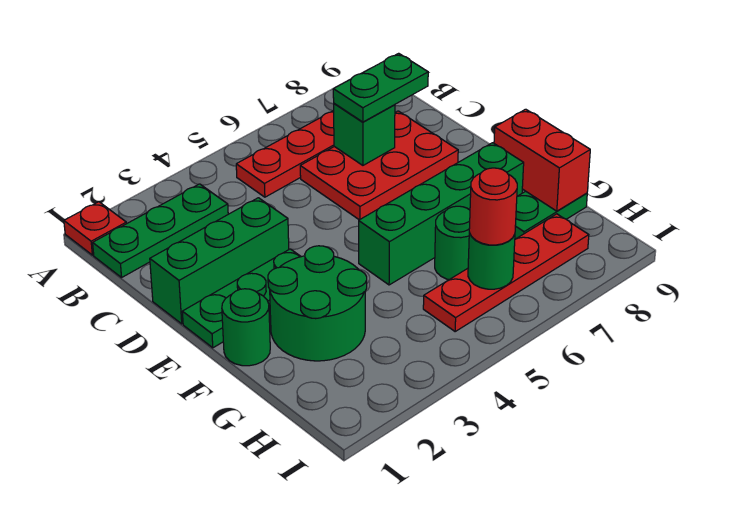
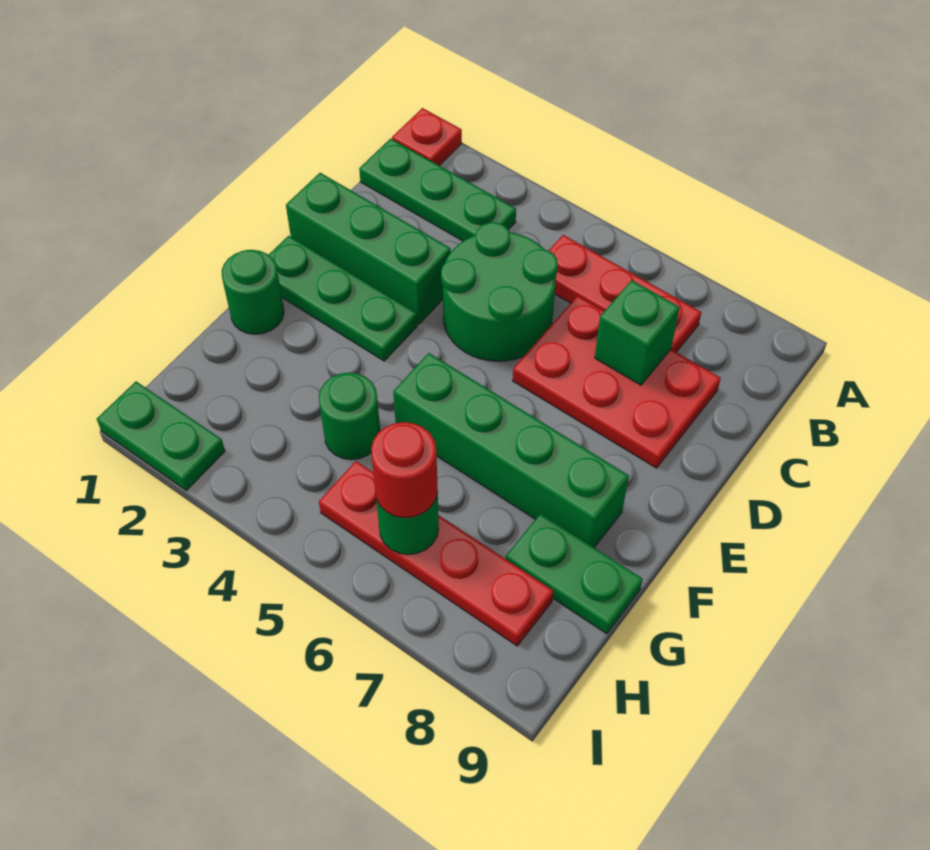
green plate C7:C8 level 3 -> green plate I1:I2 level 1
green round brick F2:G3 level 1 -> green round brick C4:D5 level 1
red brick F9:G9 level 2 -> none
green round brick G6 level 1 -> green round brick G4 level 1

